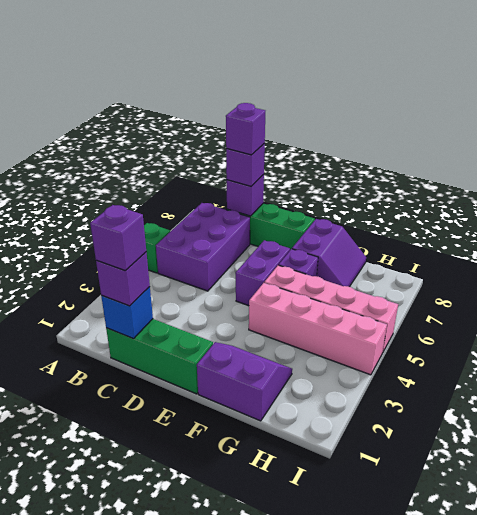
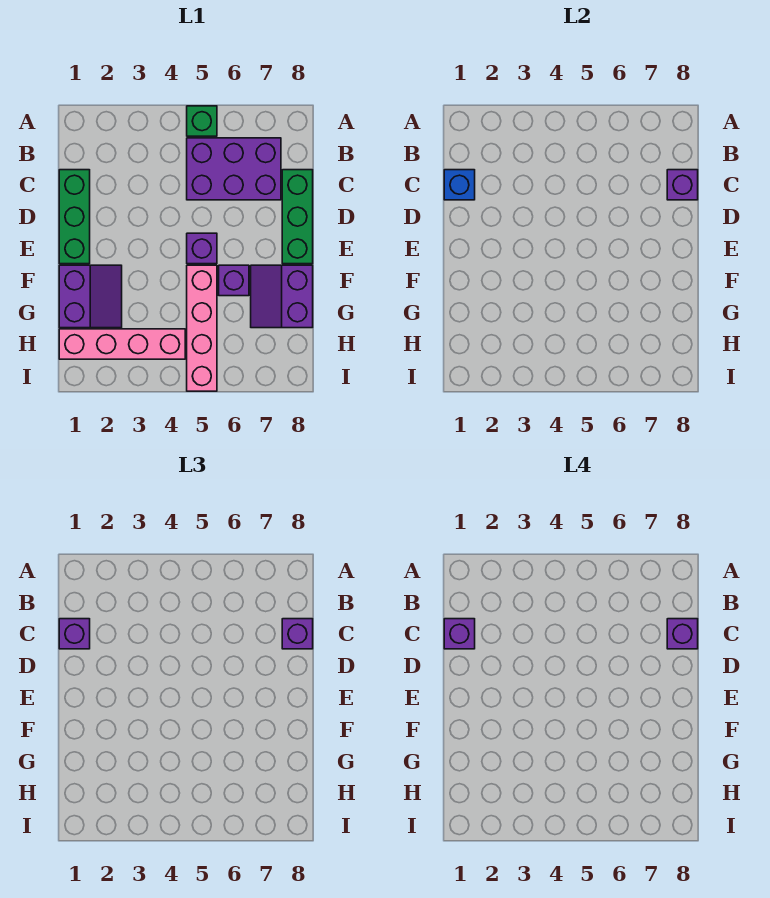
purple brick E5:E6 level 1 -> purple brick E5 level 1
pink brick F4:I4 level 1 -> pink brick H1:H4 level 1
purple slope F7:G8 level 1 top F -> purple slope F7:G8 level 1 top 8

